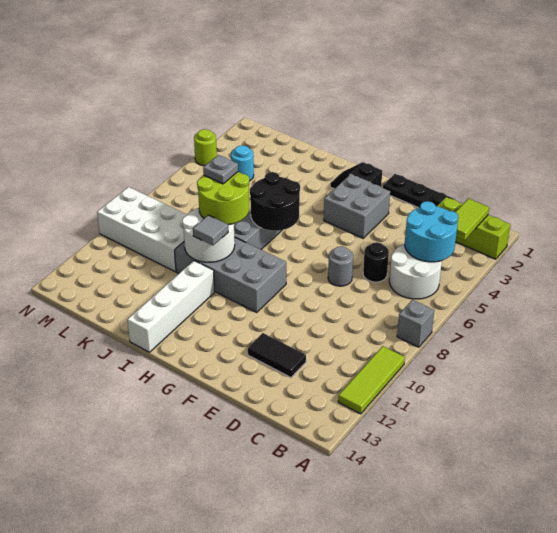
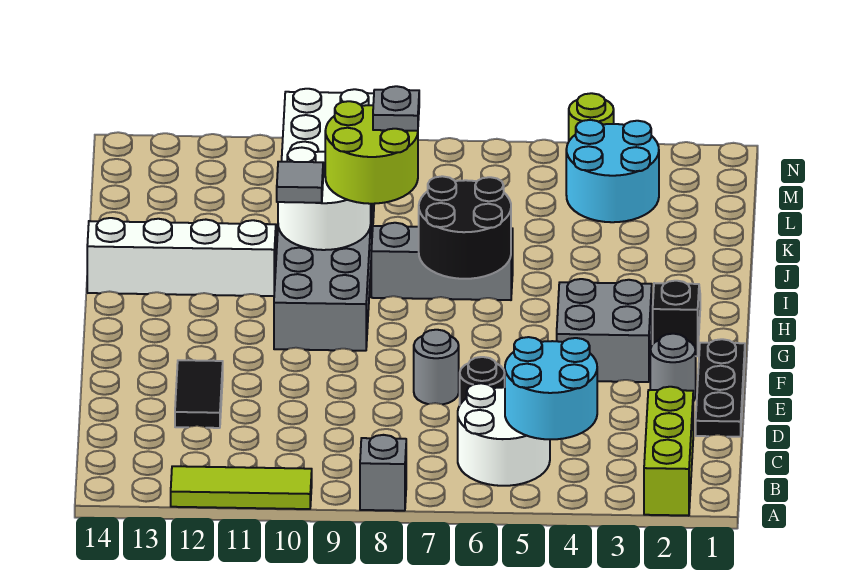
lime tile B2:B3 level 2 -> none
none -> grey round brick E2 level 1
cyan round brick L4 level 1 -> cyan round brick L3:M4 level 1

